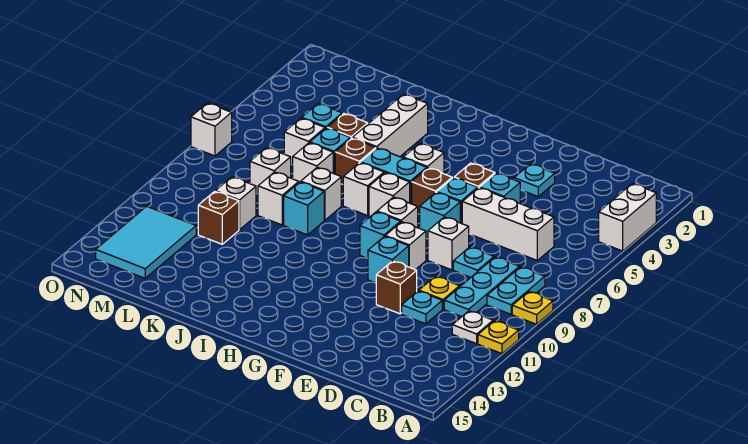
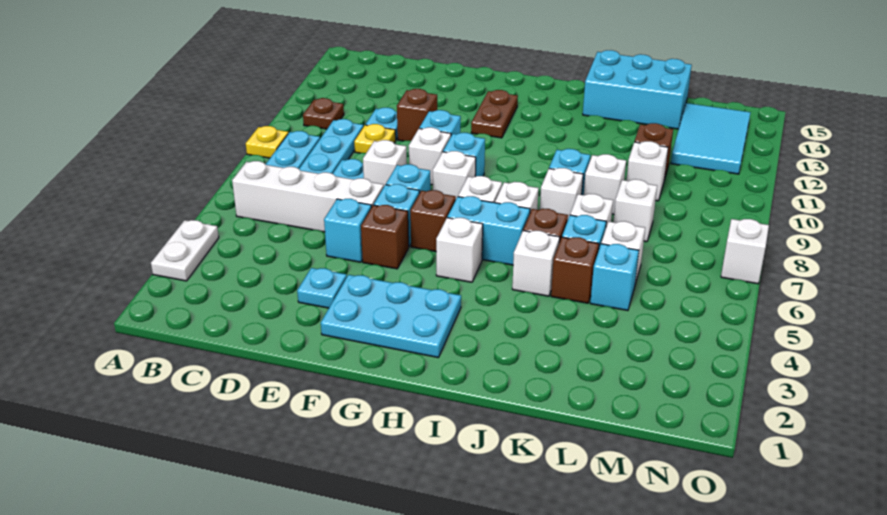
white brick A3:A4 level 1 -> white plate A3:A4 level 1
yellow plate A11 level 1 -> none
white plate B11 level 1 -> brown plate B11 level 1
white brick C6:E6 level 1 -> white brick B6:E6 level 1
none -> cyan plate F2:H3 level 1
none -> brown plate G12:G13 level 1
white brick J3:J5 level 1 -> white brick J5 level 1
none -> cyan brick J14:L15 level 1

